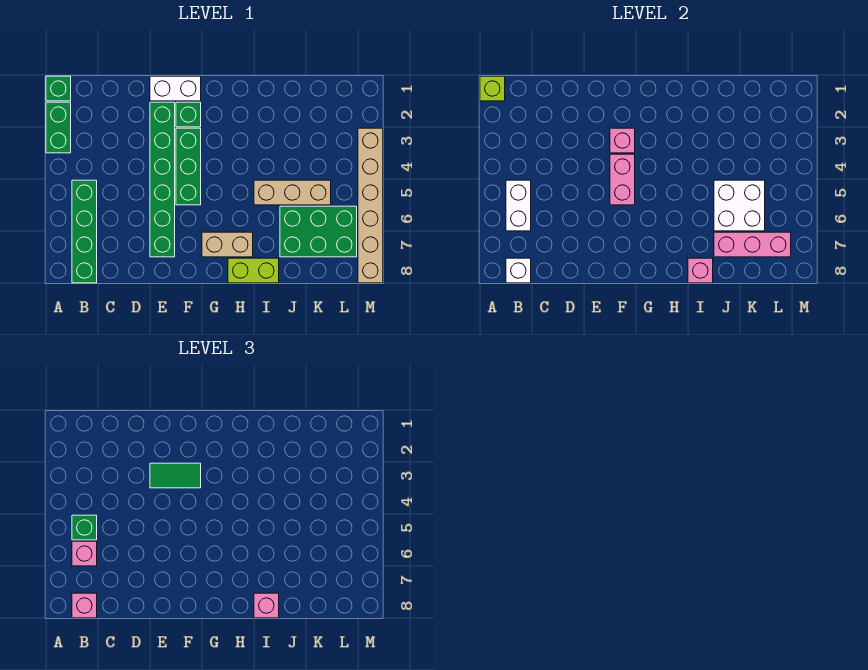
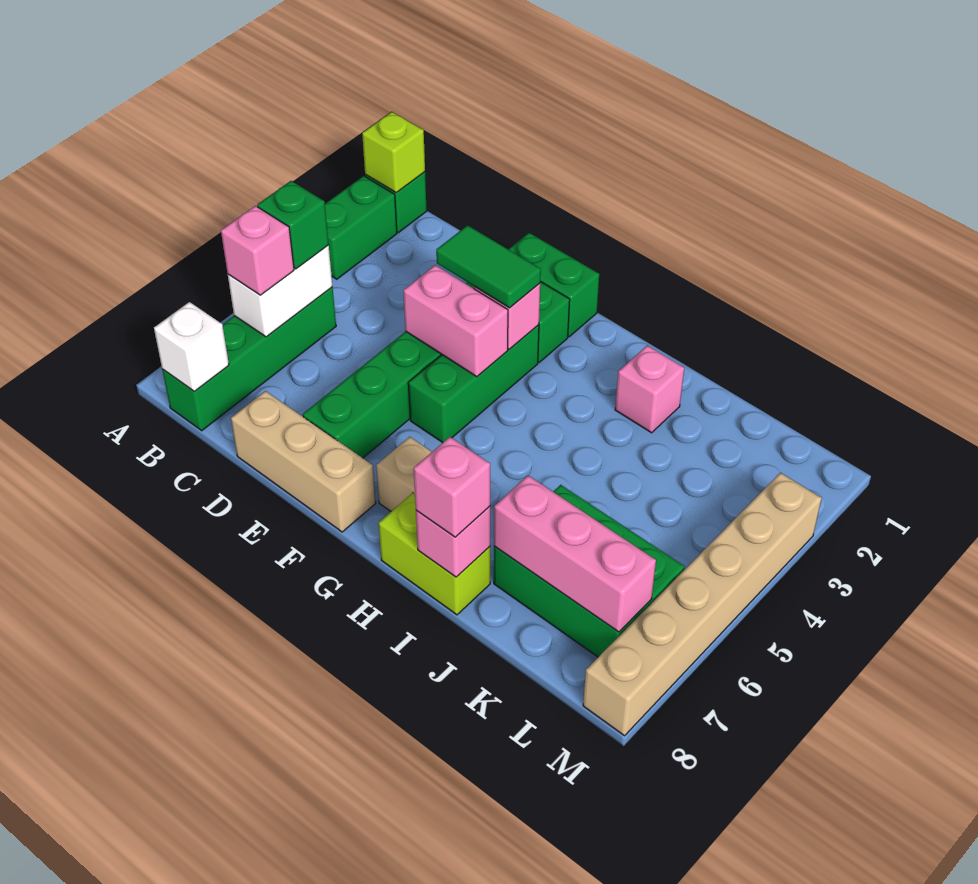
pink brick B8 level 3 -> pink brick I2 level 1
white brick E1:F1 level 1 -> green brick E1:F1 level 1
pink brick F4:F5 level 2 -> pink brick E4:F4 level 2
tan brick I5:K5 level 1 -> tan brick D8:F8 level 1
white brick J5:K6 level 2 -> none

